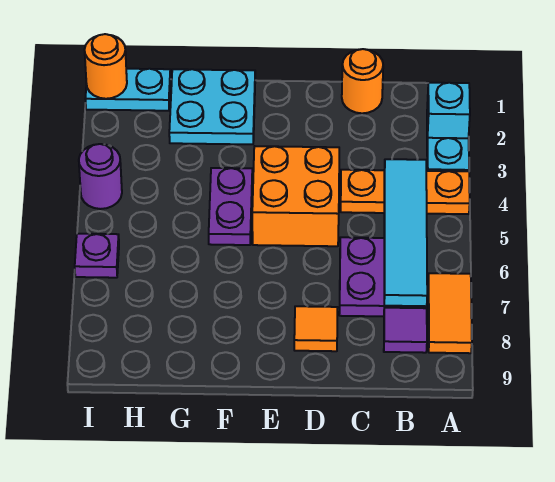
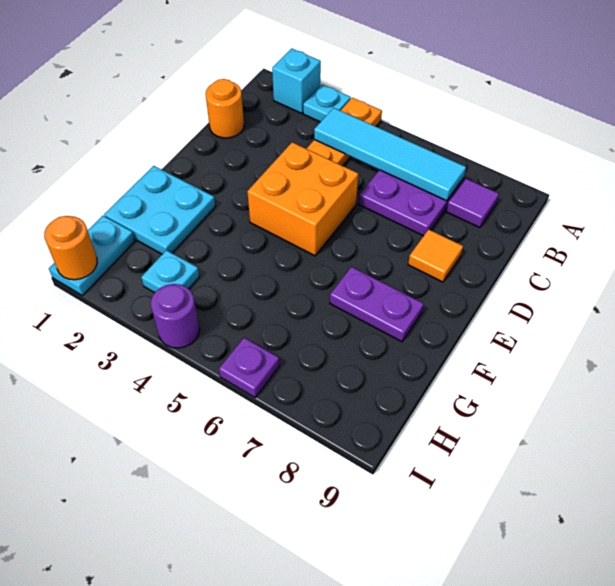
orange tile A7:A8 level 1 -> none
purple plate F4:F5 level 1 -> purple plate F7:F8 level 1
none -> cyan plate H3 level 1

